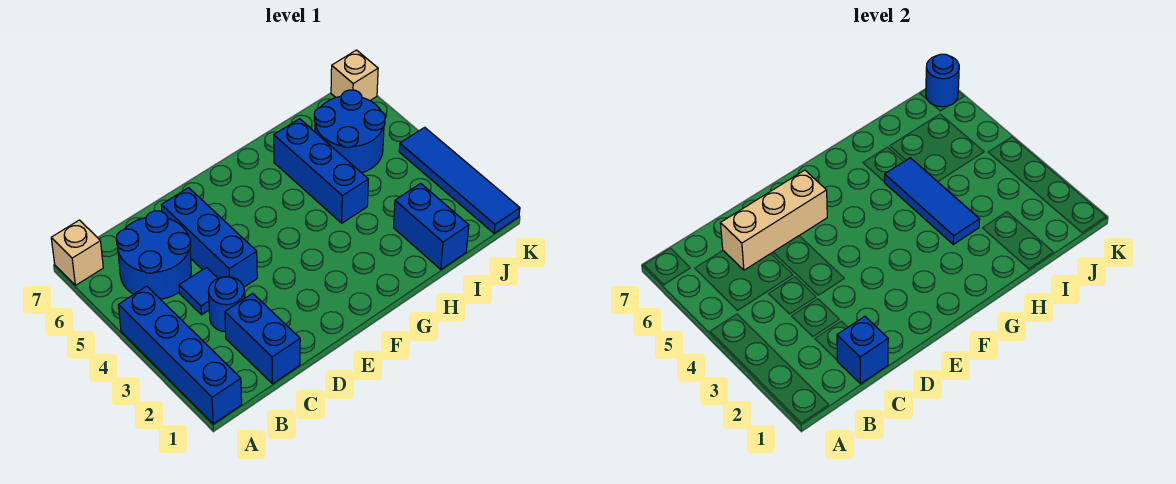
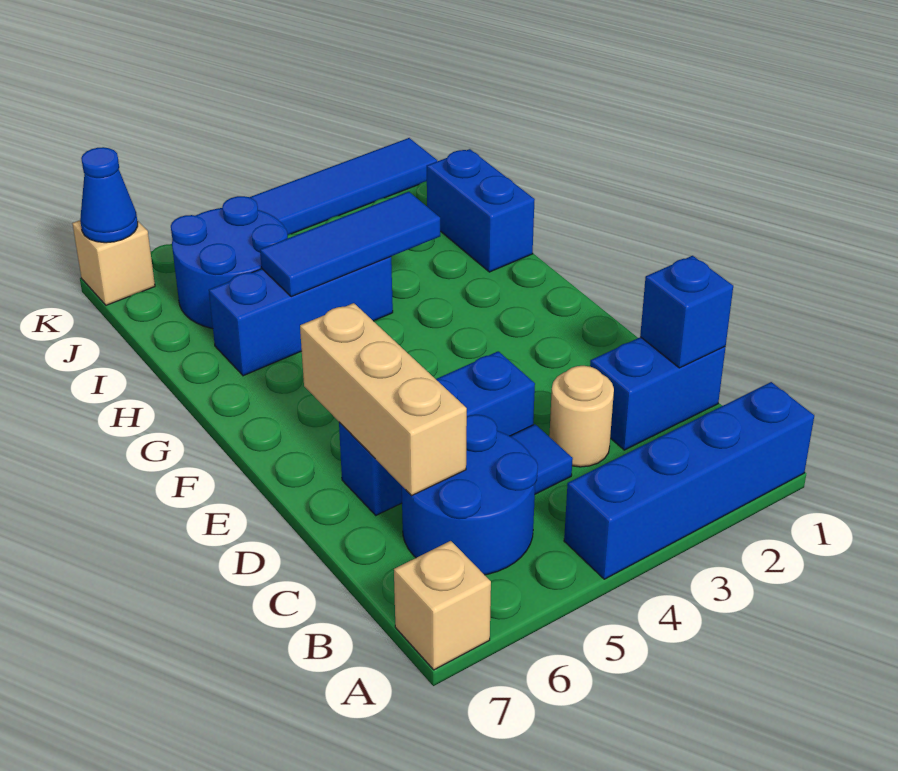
blue round brick C3 level 1 -> tan round brick C3 level 1
blue brick I1:I2 level 1 -> blue brick H1:I1 level 1
blue round brick K7 level 2 -> blue cone K7 level 2

